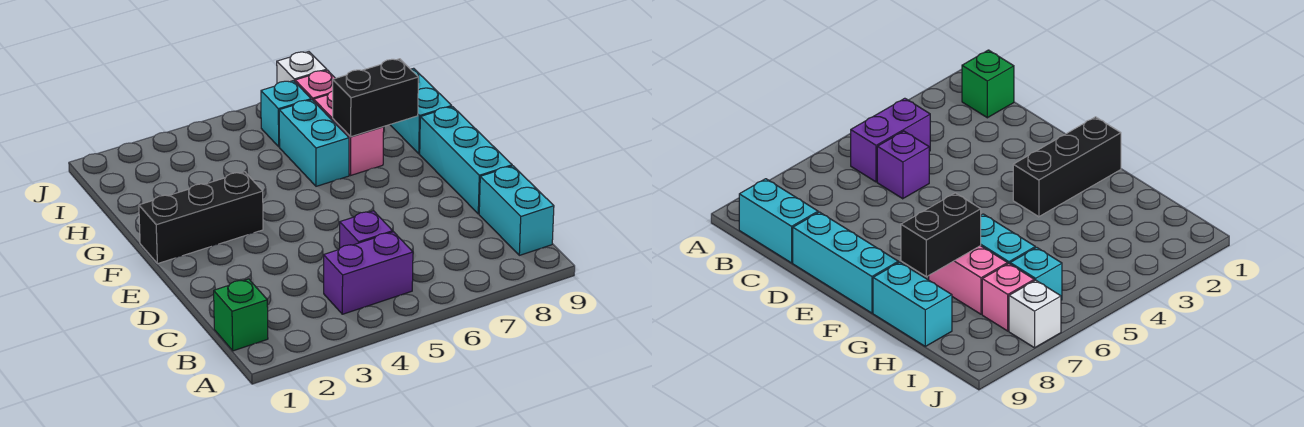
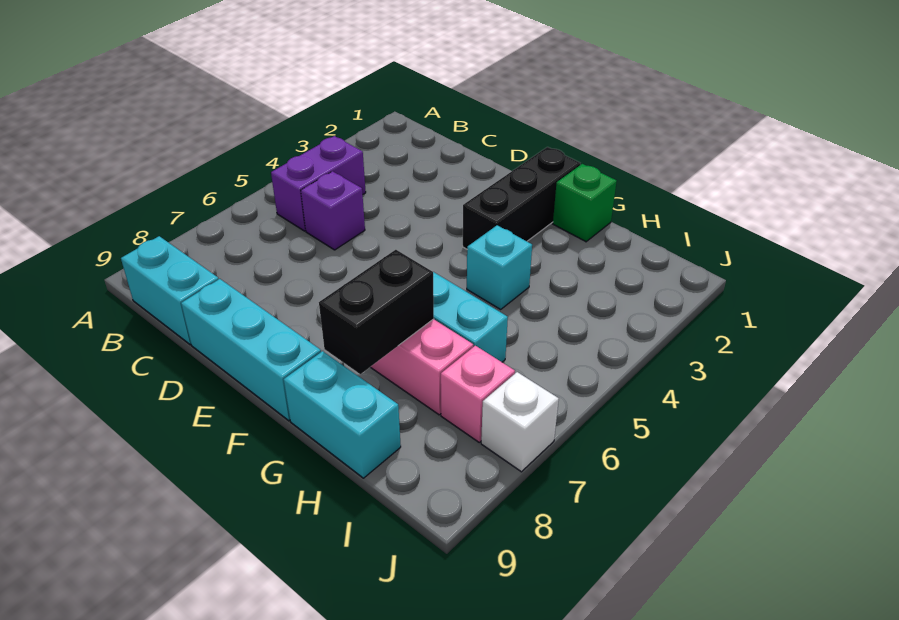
green brick B1 level 1 -> green brick G1 level 1
cyan brick I6 level 1 -> cyan brick G4 level 1

